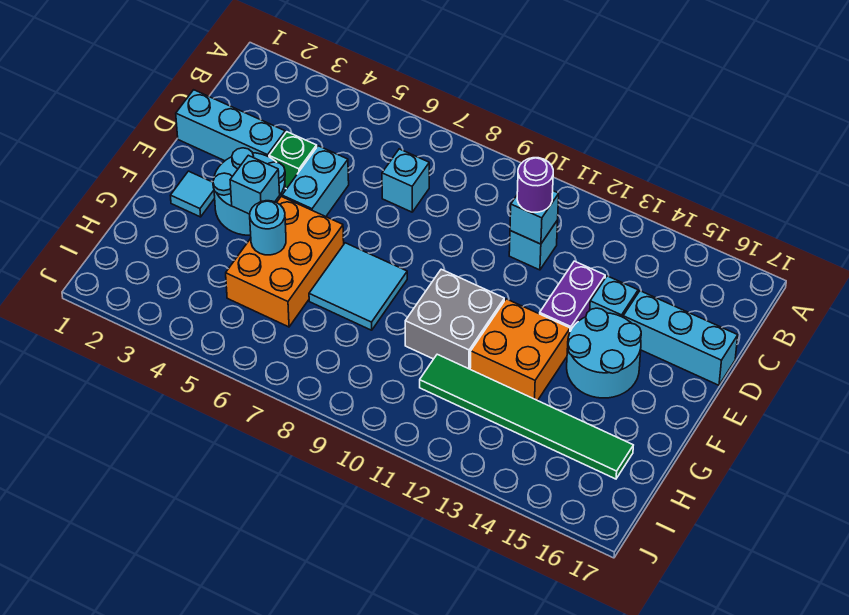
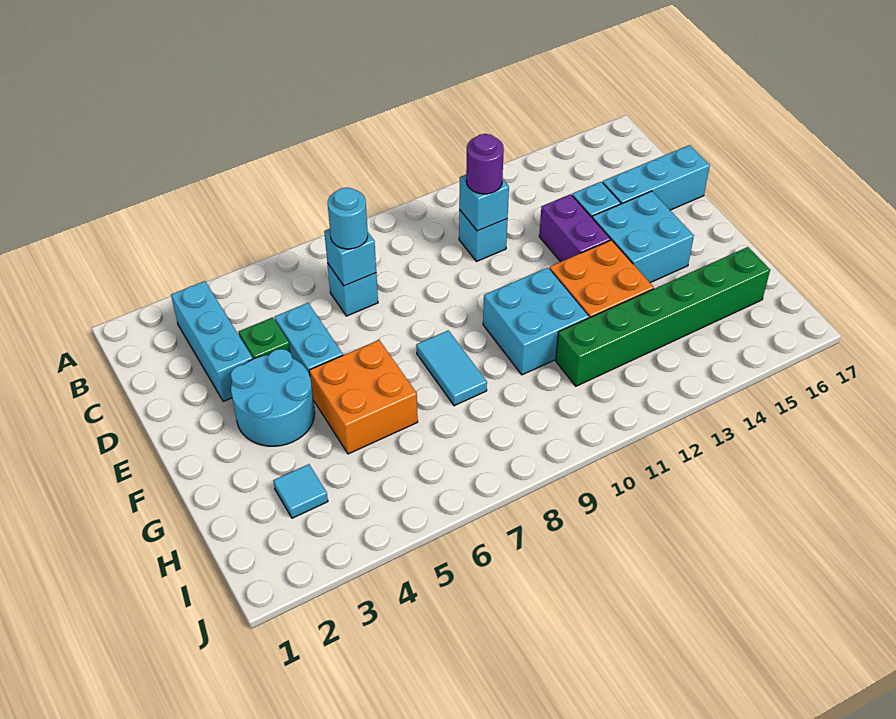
cyan brick D1:D3 level 1 -> cyan brick B3:D3 level 1
cyan round brick E14:F15 level 1 -> cyan brick E14:F15 level 1
cyan tile F2 level 1 -> cyan tile H3 level 1
cyan brick F4 level 2 -> cyan brick C7 level 2
orange brick F5:H6 level 1 -> orange brick F5:G6 level 1
cyan tile F7:G8 level 1 -> cyan tile F8:G8 level 1
grey brick F10:G11 level 1 -> cyan brick F10:G11 level 1
cyan round brick G5 level 2 -> cyan round brick C7 level 3
green tile H11:H16 level 1 -> green brick H11:H16 level 1

